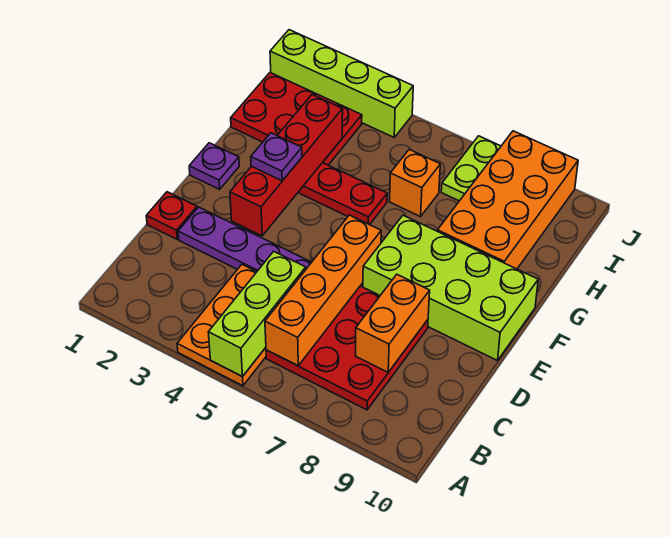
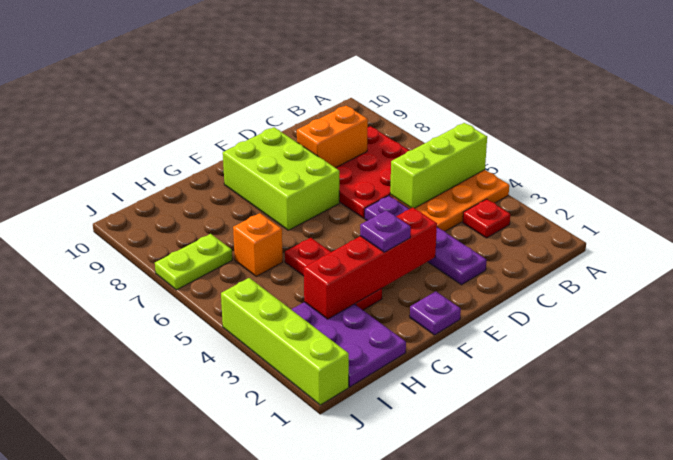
orange brick B6:E6 level 2 -> none
red plate D1 level 1 -> red plate B3 level 1
lime brick E7:F10 level 1 -> lime brick E7:F9 level 1
orange brick G8:J9 level 1 -> none
red plate H1:I3 level 1 -> purple plate H1:I3 level 1

